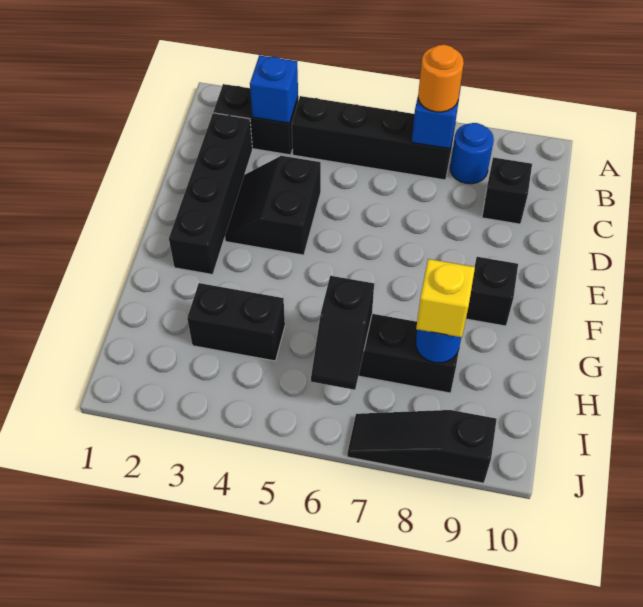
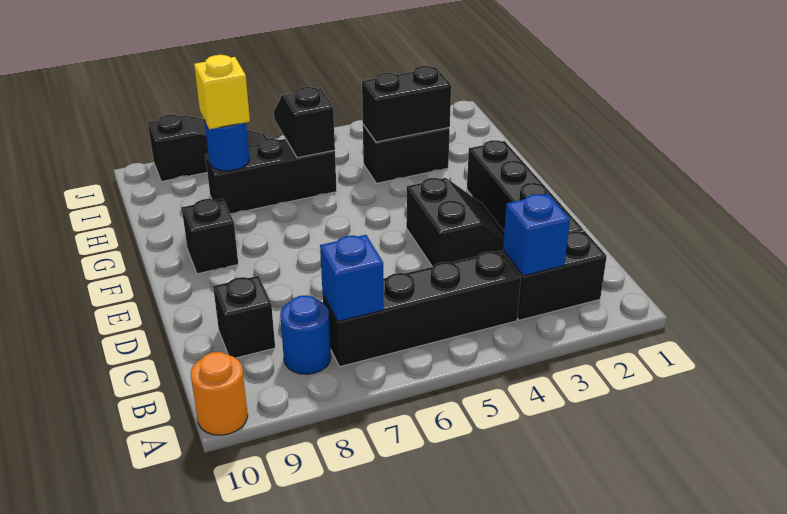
orange round brick B7 level 3 -> orange round brick A10 level 1
none -> black brick H3:H4 level 2

